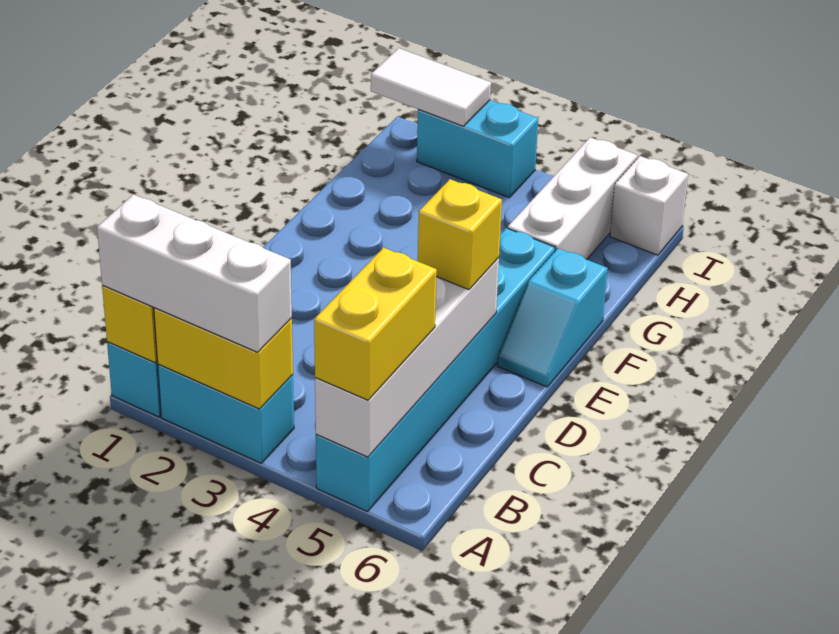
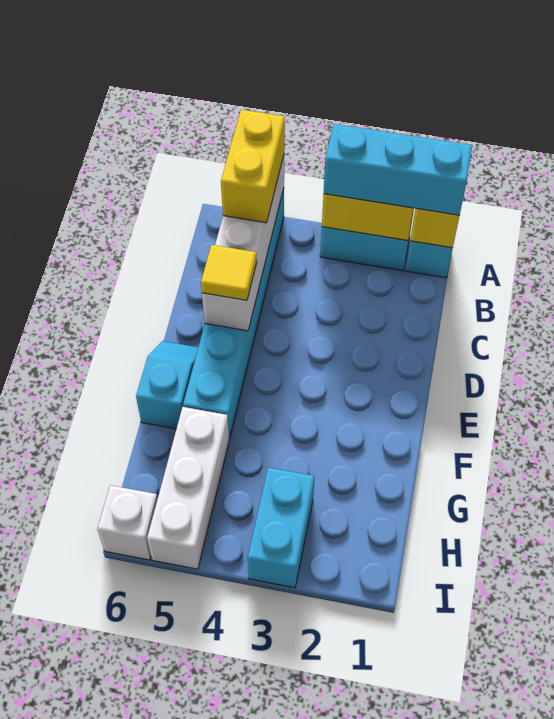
white brick A1:A3 level 3 -> cyan brick A1:A3 level 3
yellow brick D5 level 3 -> yellow tile D5 level 3
white tile I1:I2 level 2 -> none
cyan brick I2:I3 level 1 -> cyan brick H3:I3 level 1

